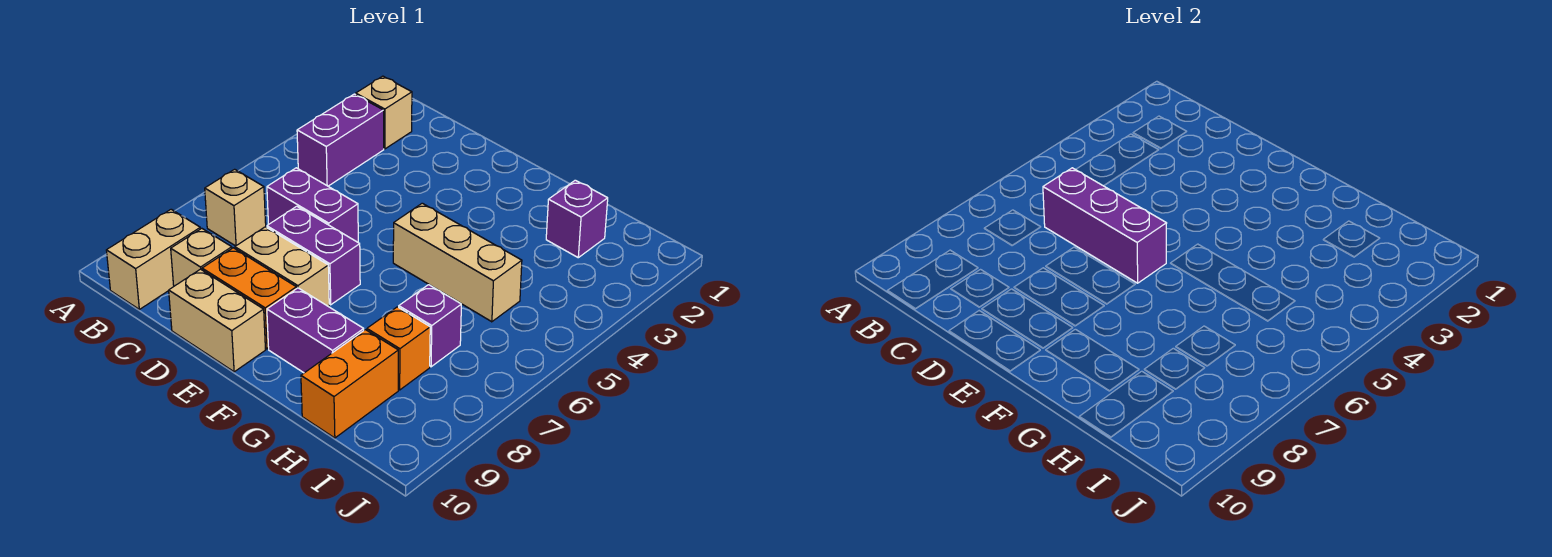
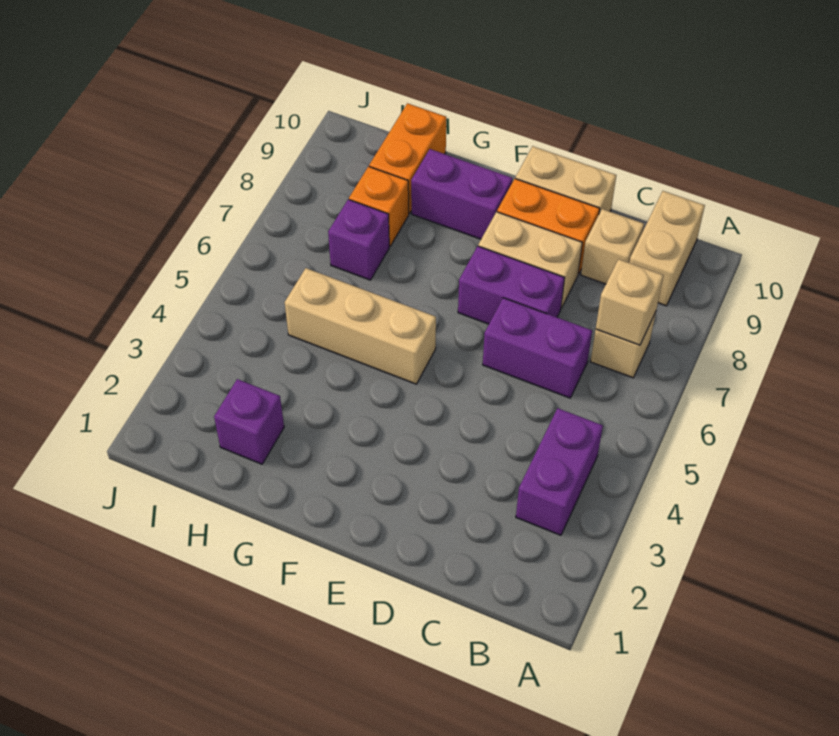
tan brick B2 level 1 -> tan brick B7 level 2
purple brick C6:E6 level 2 -> none

